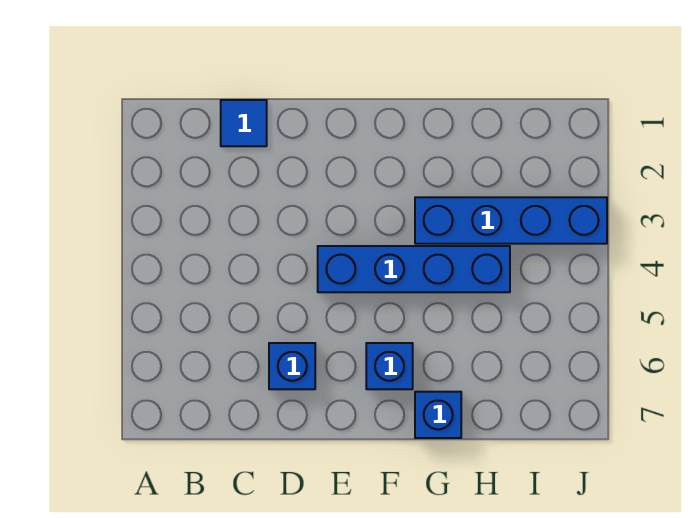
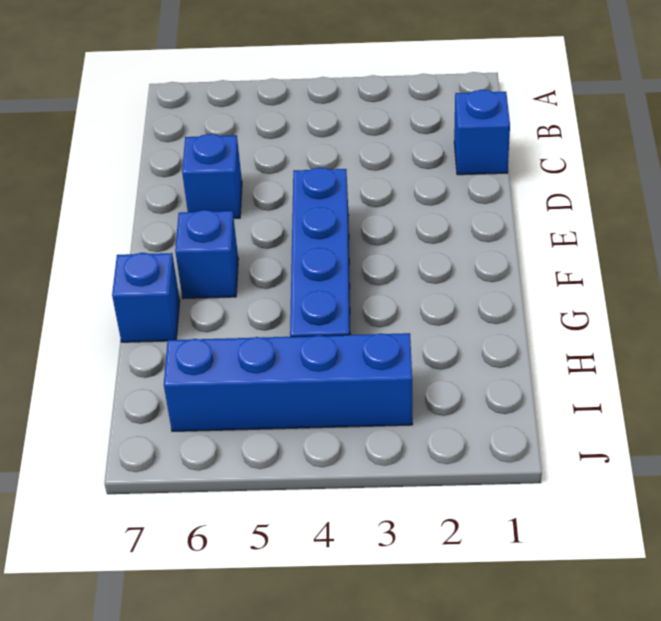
blue tile C1 level 1 -> blue brick C1 level 1
blue brick G3:J3 level 1 -> blue brick I3:I6 level 1

